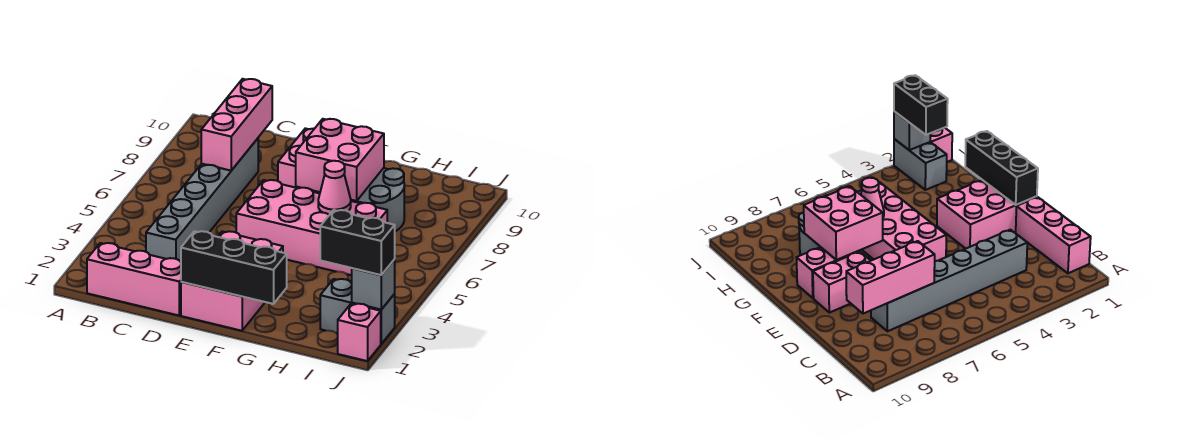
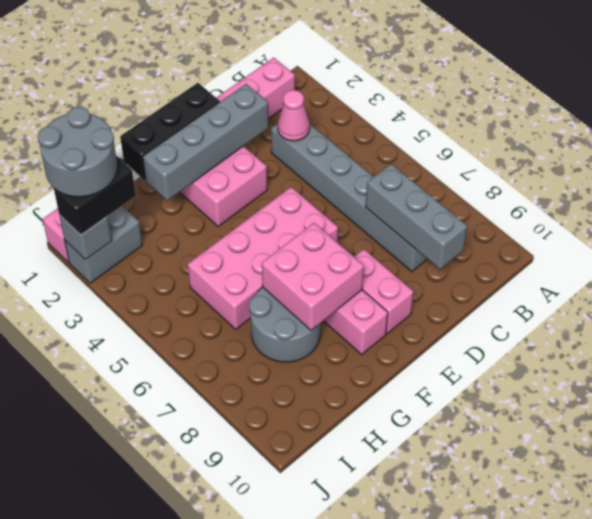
pink brick C7:C9 level 2 -> grey brick C7:C9 level 2
none -> grey brick D2:G2 level 2
pink cone G6 level 2 -> pink cone C3 level 2
none -> grey round brick I1:J2 level 4

